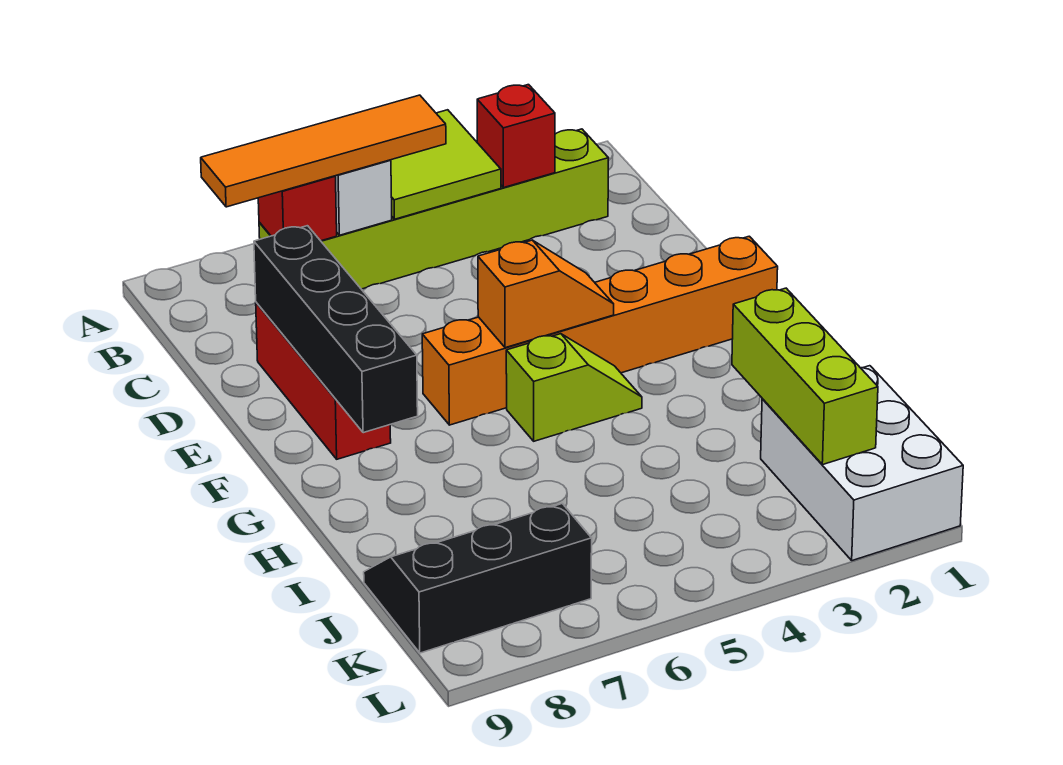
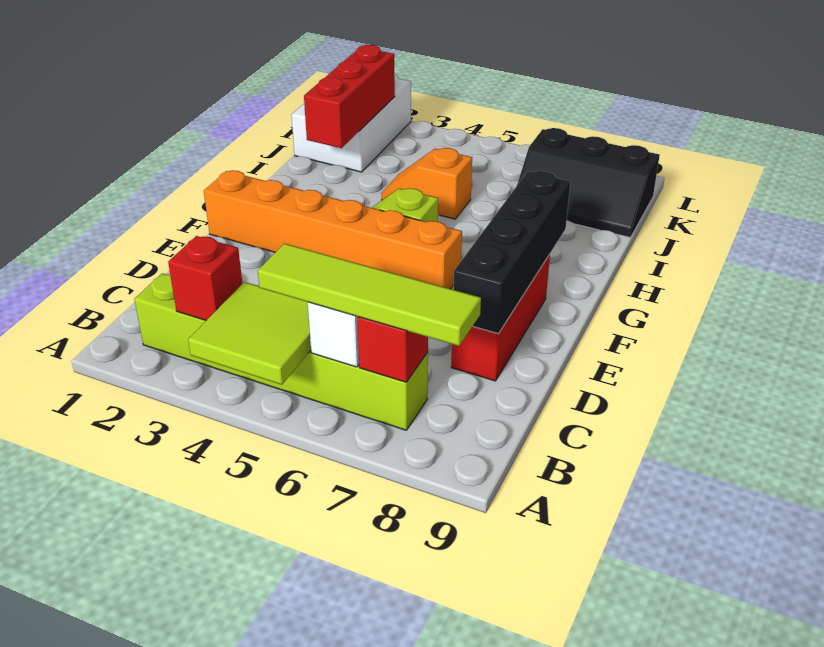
orange tile B5:B8 level 3 -> lime tile B5:B8 level 3
orange slope F4:F5 level 2 top 5 -> orange slope I4:I5 level 1 top 5
lime brick I2:K2 level 2 -> red brick I2:K2 level 2

